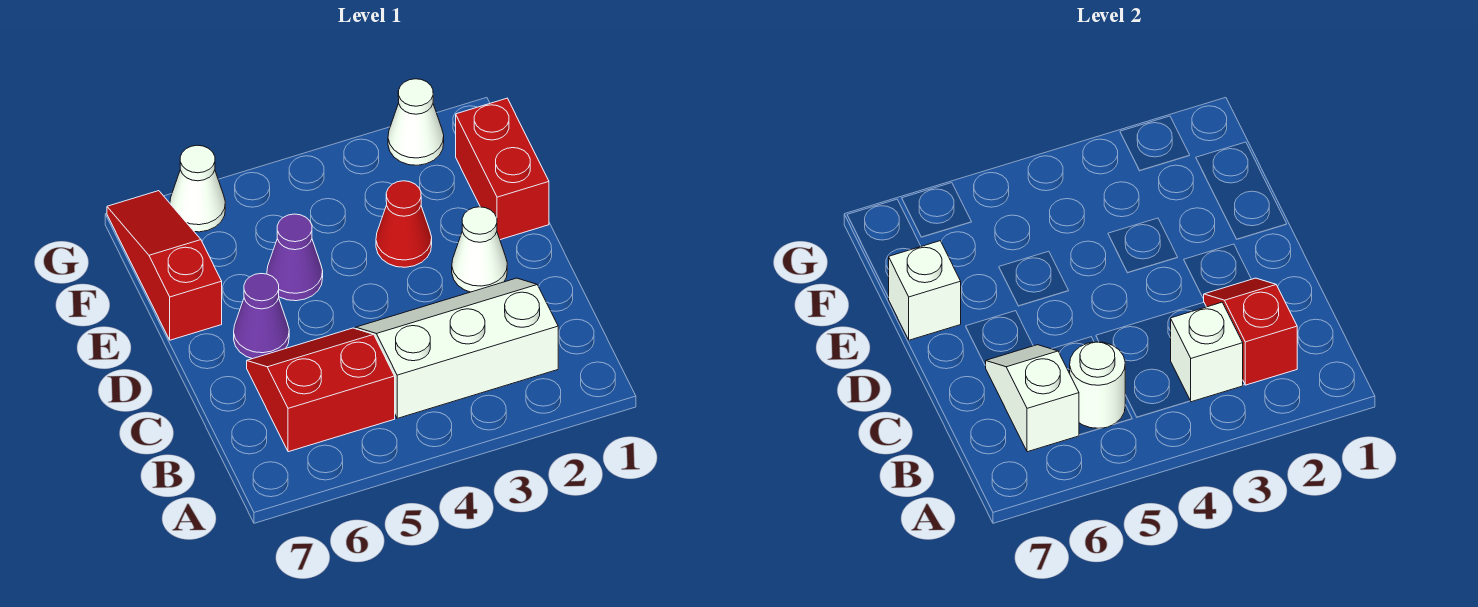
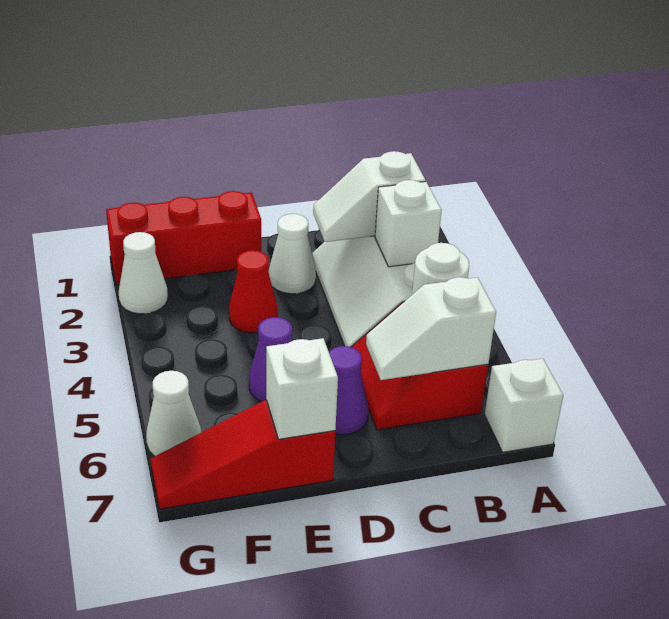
none -> white brick A7 level 1
red slope B2:C2 level 2 top B -> white slope B2:C2 level 2 top B
red brick E1:F1 level 1 -> red brick E1:G1 level 1

